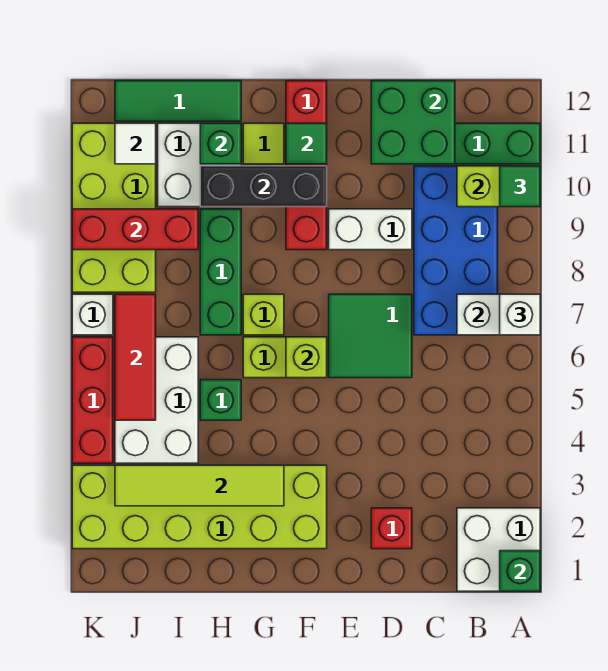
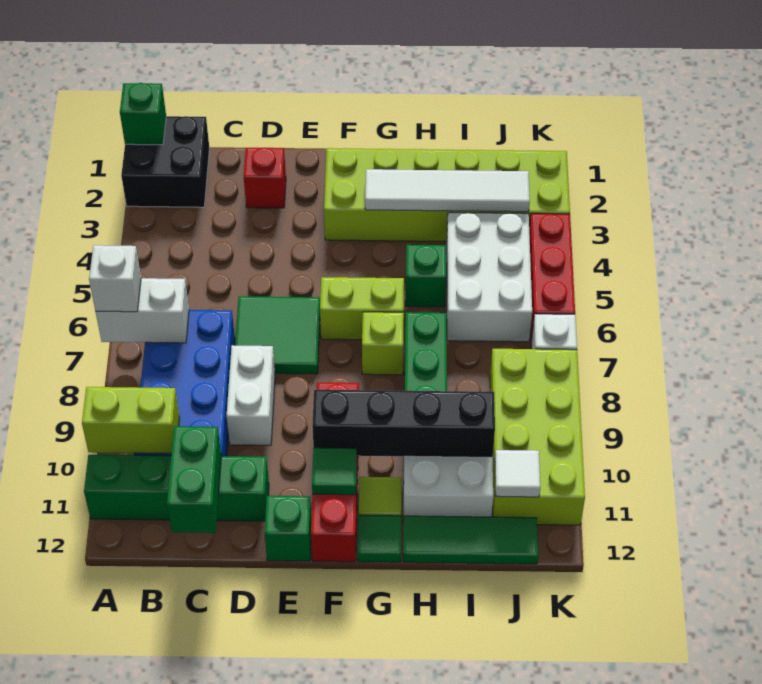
white brick A1:B2 level 1 -> black brick A1:B2 level 1
green tile A10 level 3 -> green tile G12 level 1
green brick C11:D12 level 2 -> green brick C11:C12 level 2
white brick D9:E9 level 1 -> white brick D8:D9 level 1
lime brick F6 level 2 -> none
black brick F10:H10 level 2 -> black brick F10:I10 level 2
lime tile G3:J3 level 2 -> white tile G3:J3 level 2
green brick H11 level 2 -> green brick E12 level 1
red brick I9:K9 level 2 -> none
red tile J5:J7 level 2 -> none

